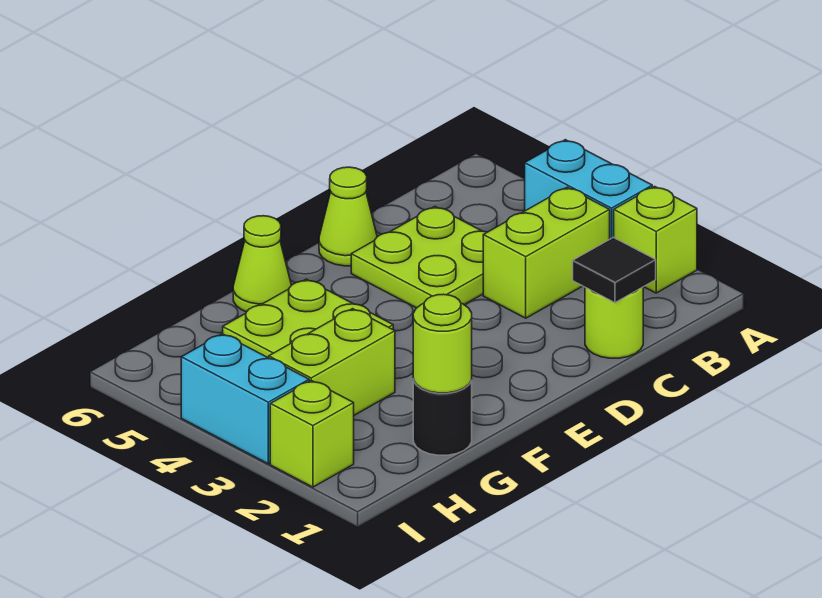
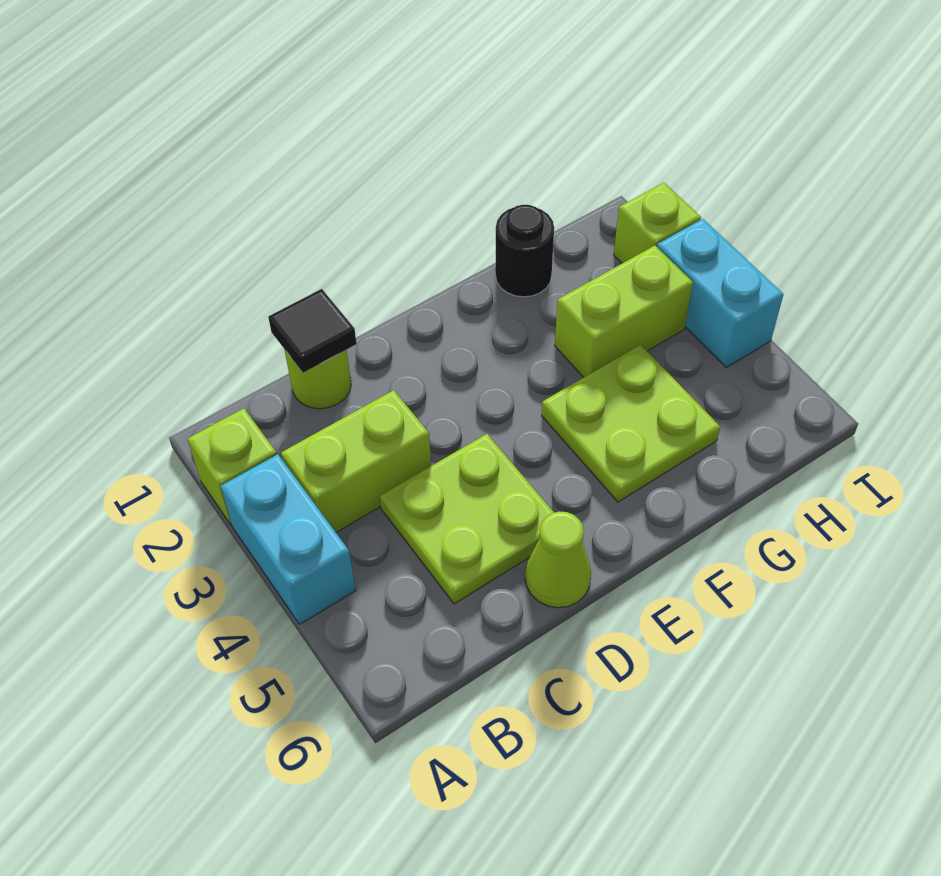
lime cone F6 level 1 -> none
lime round brick G1 level 2 -> none

